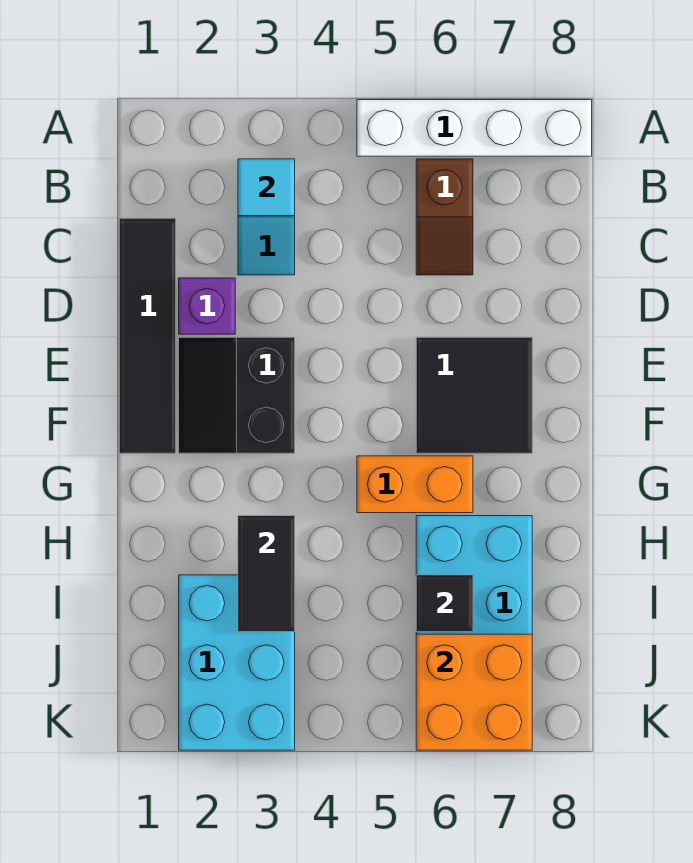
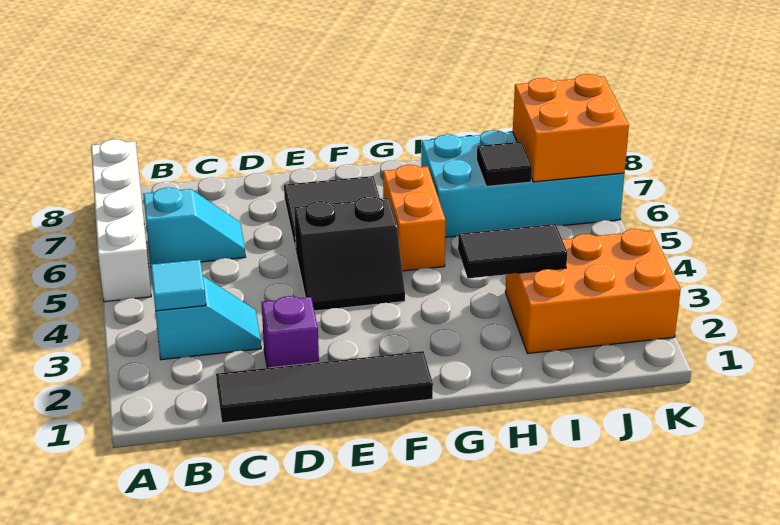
brown slope B6:C6 level 1 top B -> cyan slope B6:C6 level 1 top B
black slope E2:F3 level 1 top 3 -> black slope E4:F5 level 1 top 5
cyan brick I2:K3 level 1 -> orange brick I2:K3 level 1

